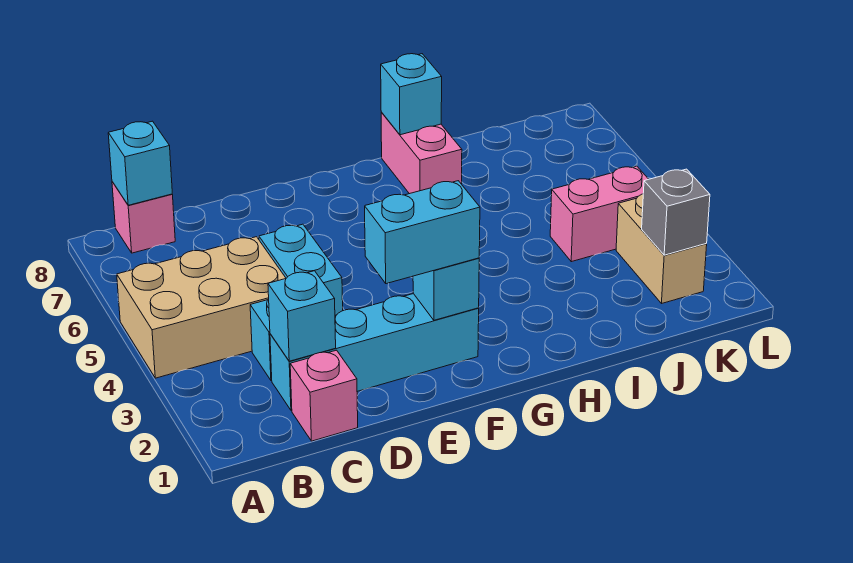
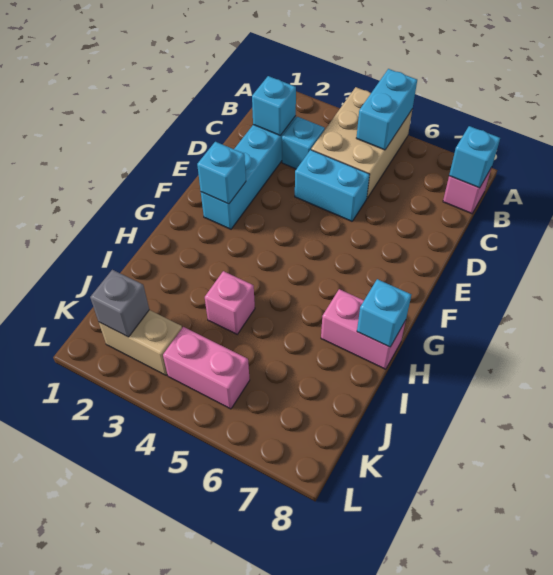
pink brick C1 level 1 -> pink brick I4 level 1
cyan brick E2:F2 level 3 -> cyan brick A5:B5 level 2
pink brick J4:K4 level 1 -> pink brick K4:K5 level 1

